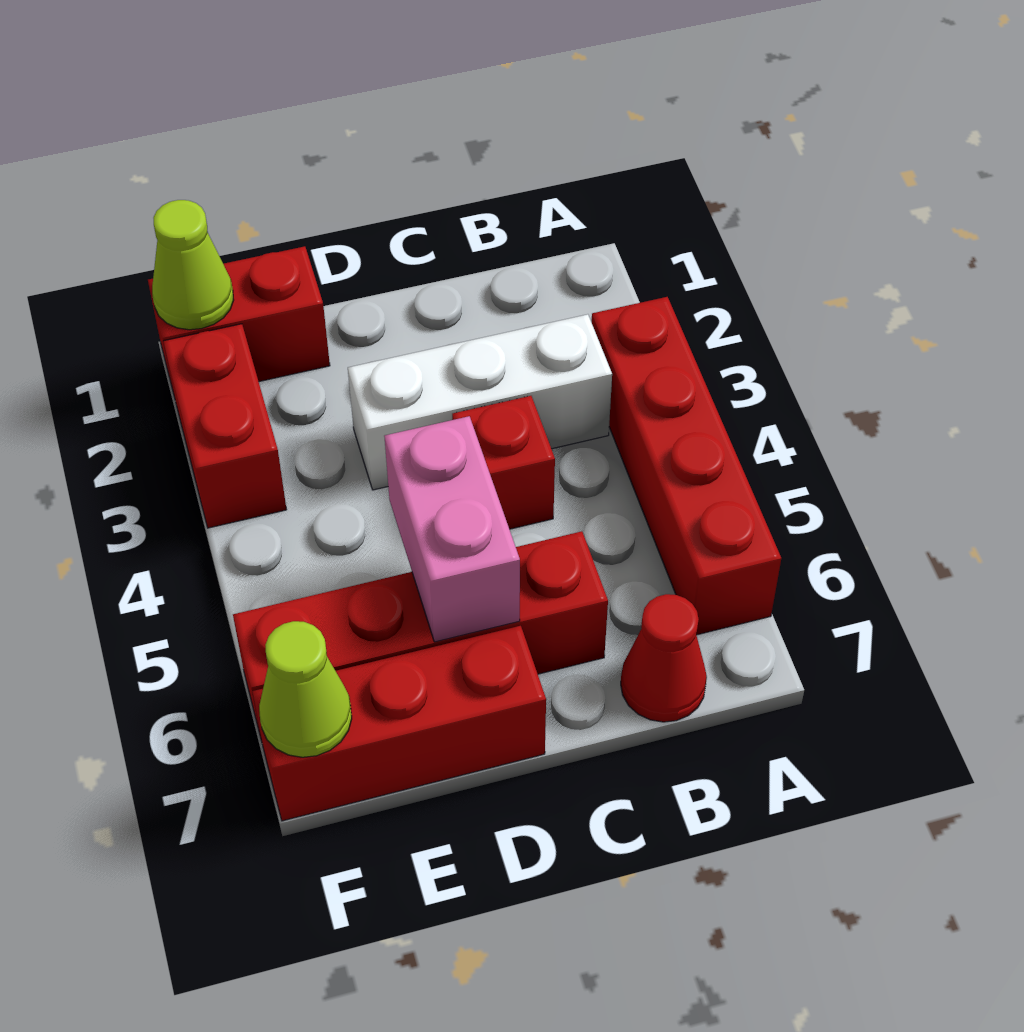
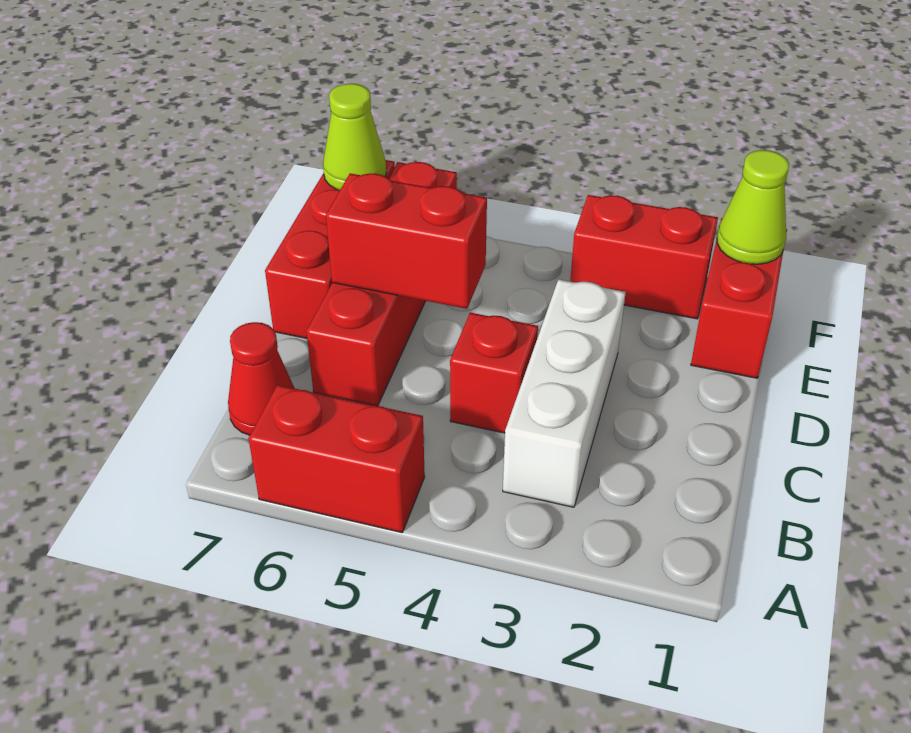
red brick A3:A6 level 1 -> red brick A5:A6 level 1
pink brick D5:D6 level 2 -> red brick D5:D6 level 2

